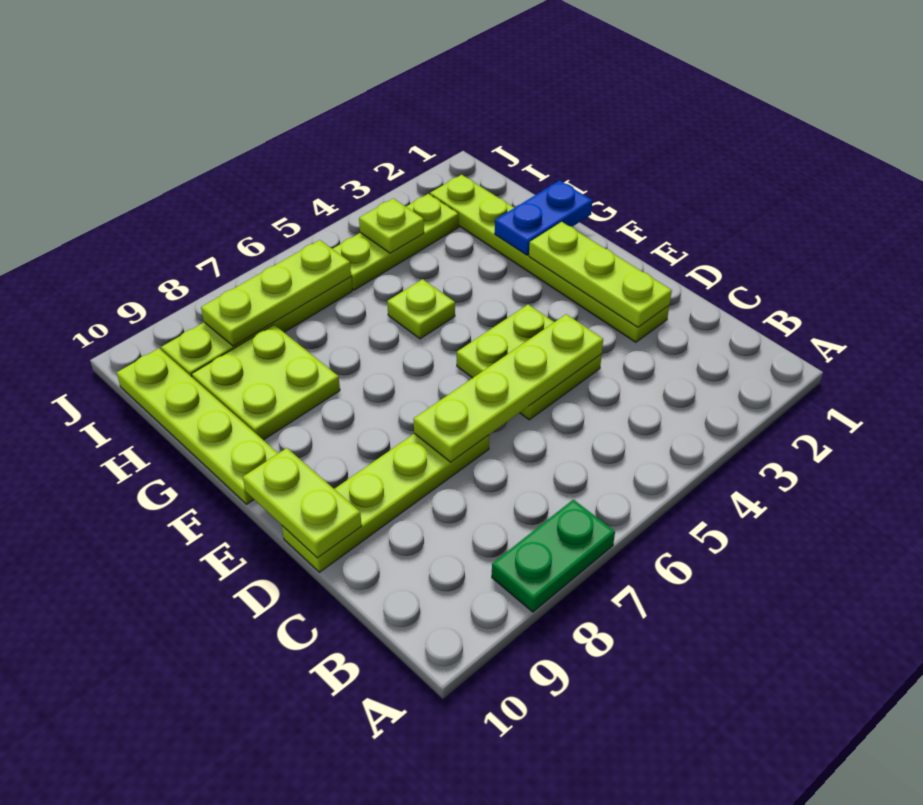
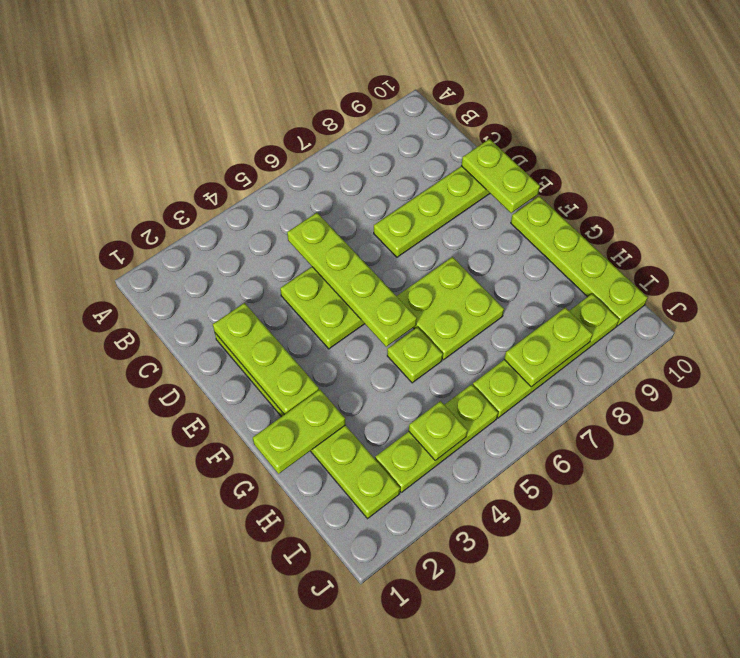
green plate A7:A8 level 1 -> none
lime plate D4:D7 level 2 -> lime plate C5:F5 level 2
blue plate G1:G2 level 2 -> lime plate G1:G2 level 2
lime plate G8:H9 level 1 -> lime plate F6:G7 level 1
lime plate I6:I8 level 2 -> lime plate I7:I8 level 2

